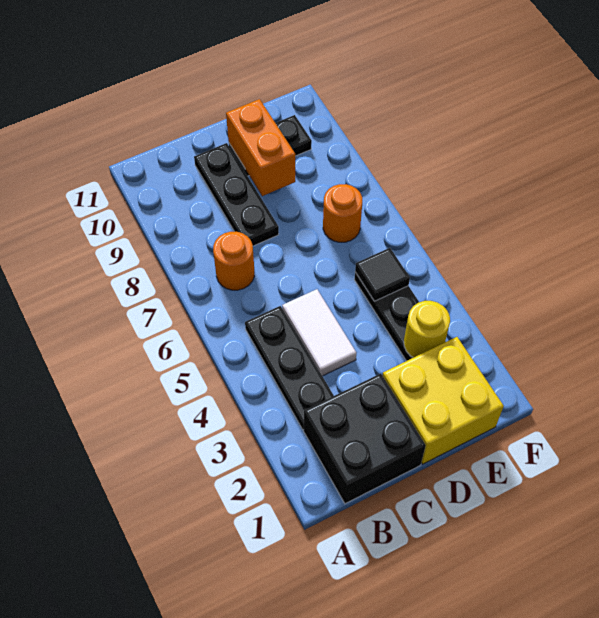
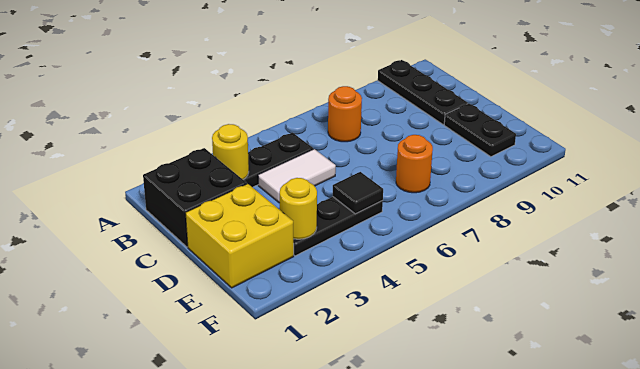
none -> yellow round brick B3 level 2
black plate C8:C10 level 1 -> black plate A10:C10 level 1
orange brick D9:D10 level 2 -> none

